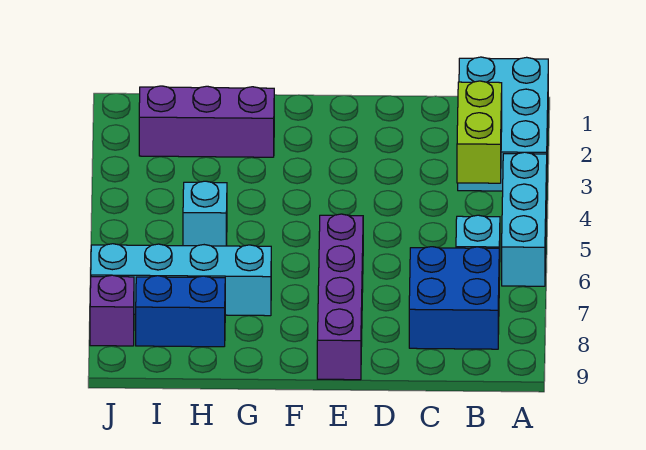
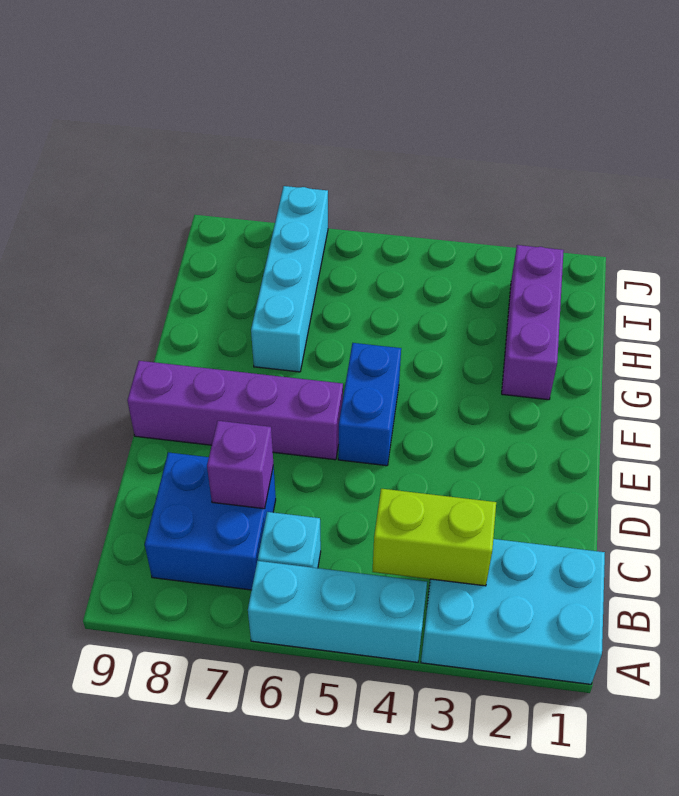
cyan brick H5 level 1 -> none
blue brick H8:I8 level 1 -> blue brick E5:F5 level 1
purple brick J8 level 1 -> purple brick C7 level 2

